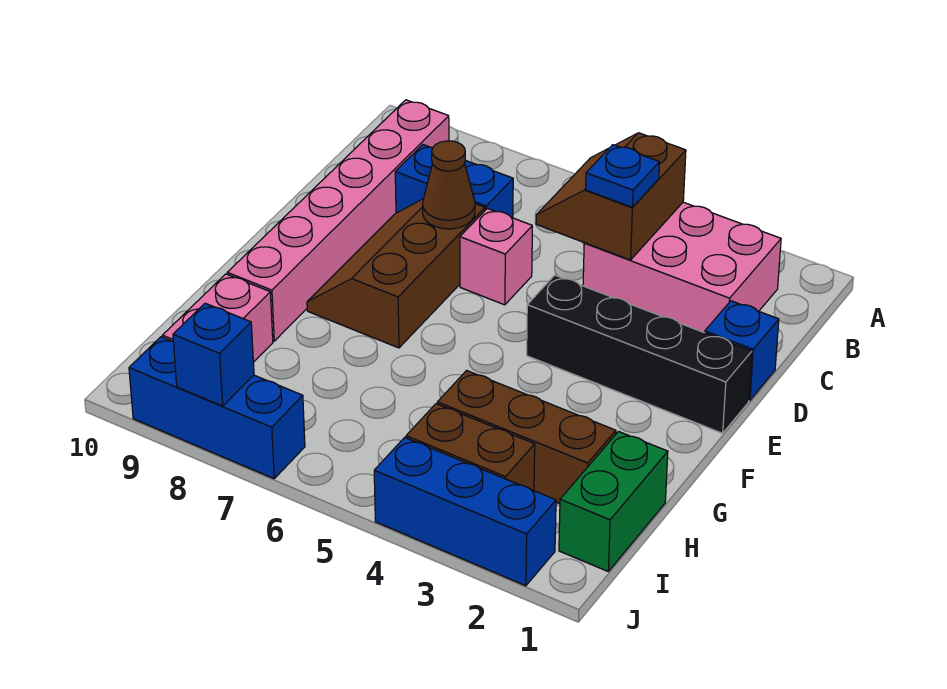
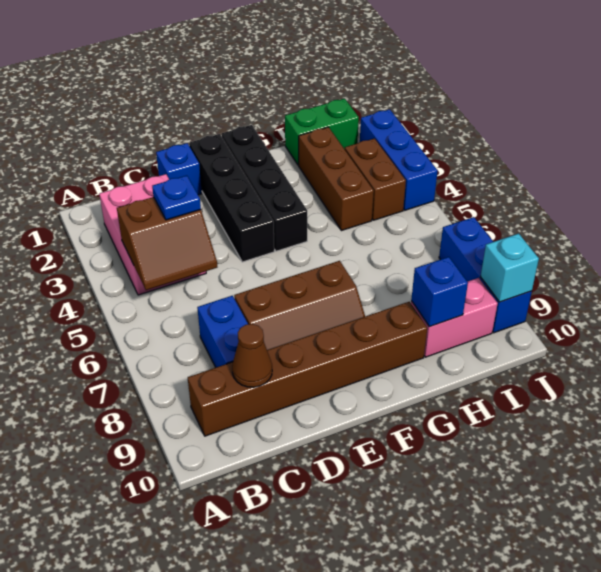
pink brick B9:G9 level 1 -> brown brick B9:G9 level 1
pink brick D6 level 1 -> none
brown cone D7 level 2 -> brown cone C9 level 2
none -> black brick F1:F4 level 1
blue brick J8 level 2 -> blue brick H9 level 2
none -> cyan brick J9 level 2

